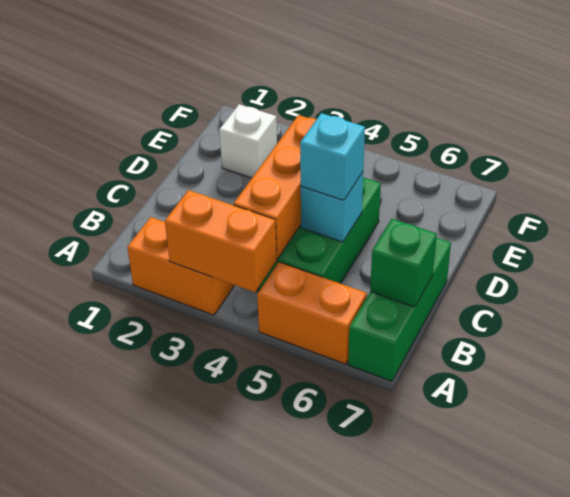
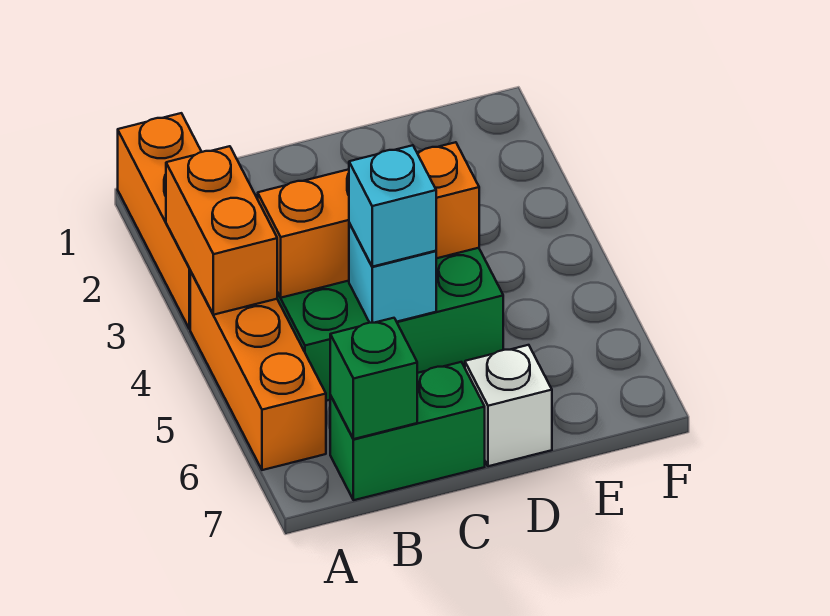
orange brick A2:A3 level 1 -> orange brick A1:A3 level 1
orange brick A5:A6 level 1 -> orange brick A4:A6 level 1
green brick A7:C7 level 1 -> green brick B7:C7 level 1
white brick E2 level 1 -> white brick D7 level 1

